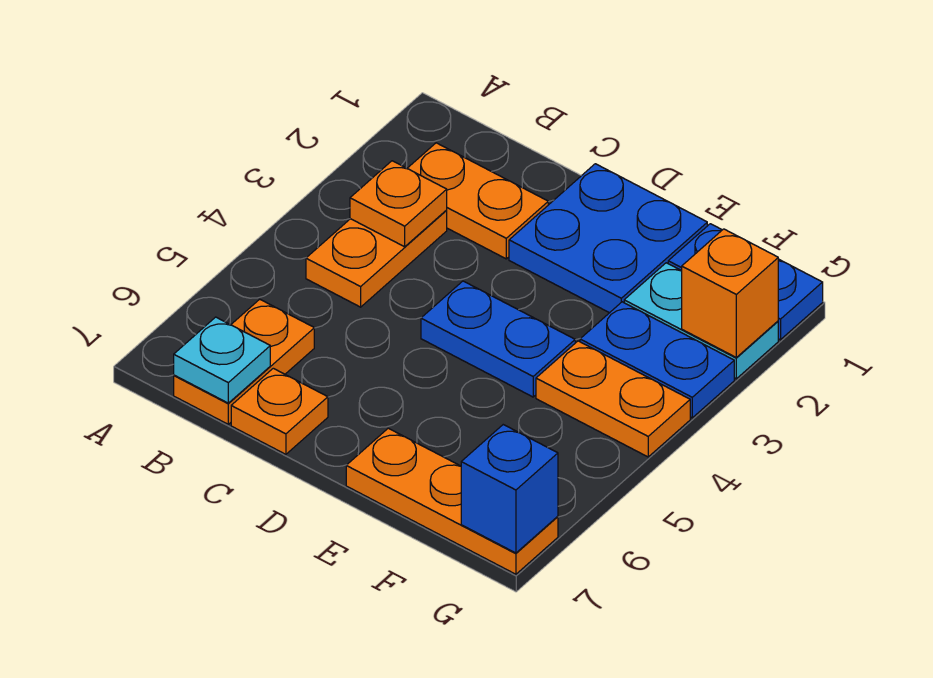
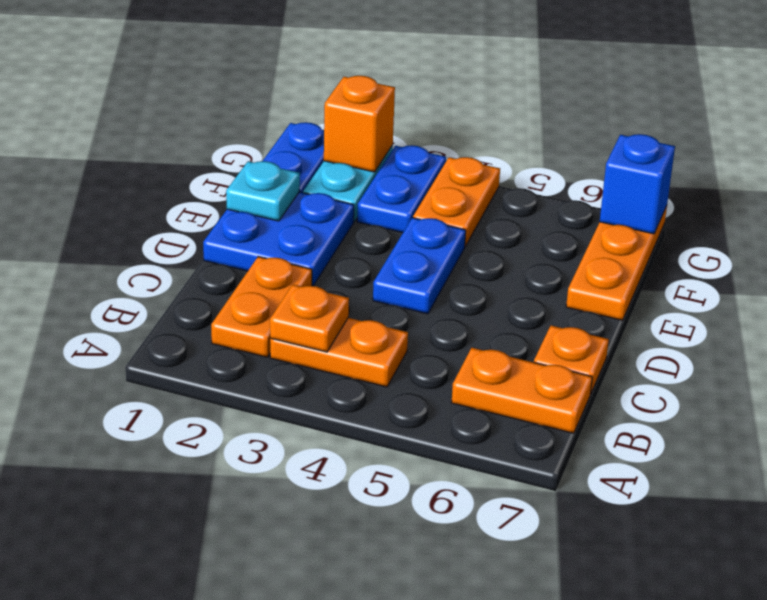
cyan plate B7 level 2 -> cyan plate E1 level 2

